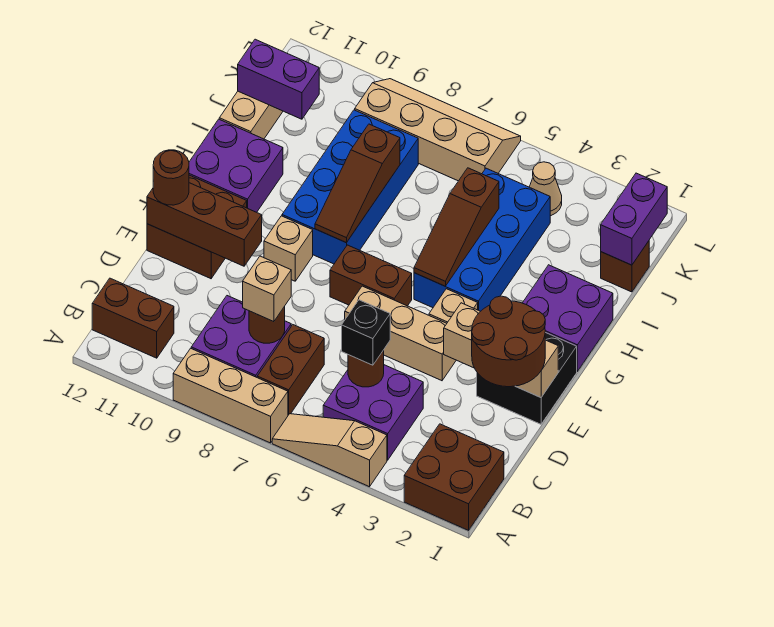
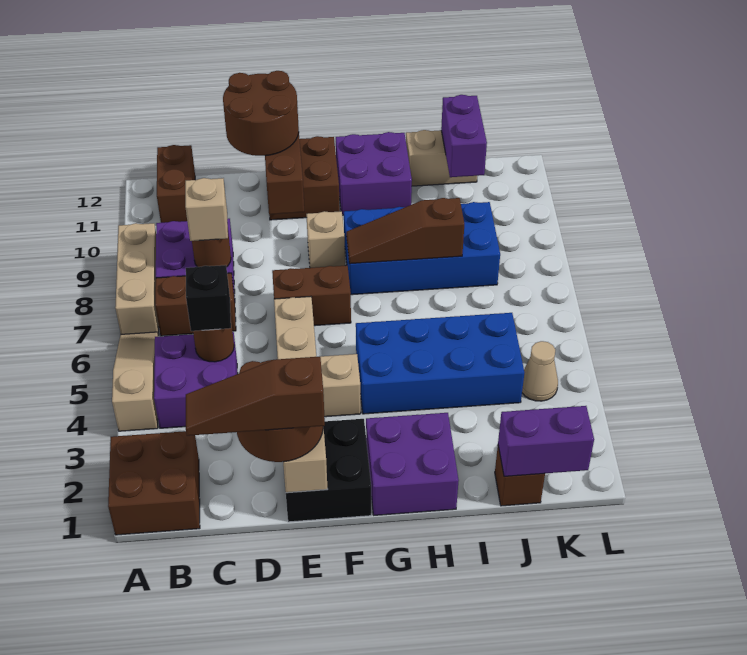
brown round brick E12 level 3 -> brown round brick D11:E12 level 3
brown brick F6:F7 level 1 -> brown brick E7:F7 level 1
brown slope G5:I5 level 2 top I -> brown slope C1:E1 level 4 top E
tan slope K6:L9 level 1 top K -> none

